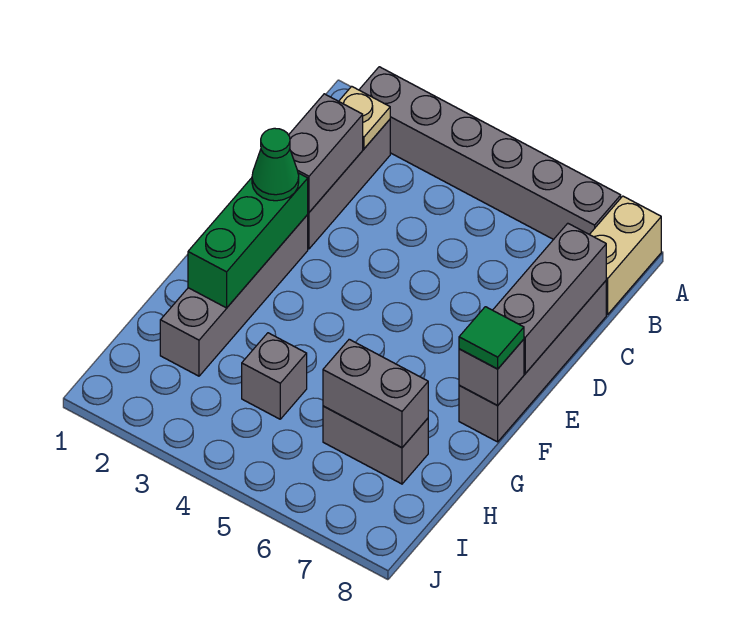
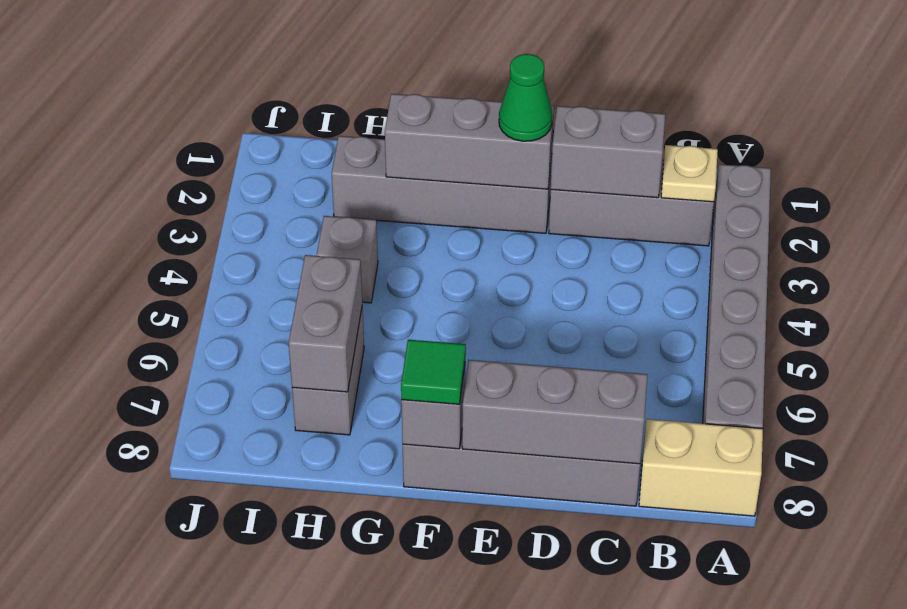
green brick E2:G2 level 2 -> grey brick E2:G2 level 2

